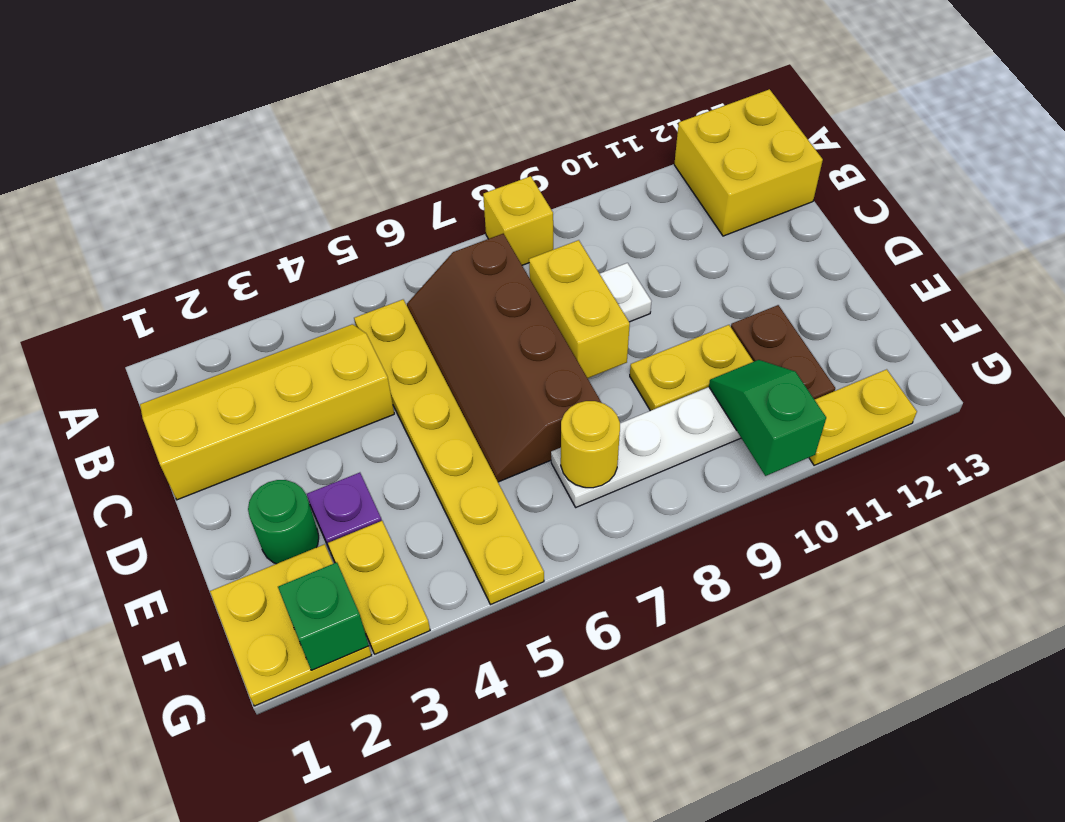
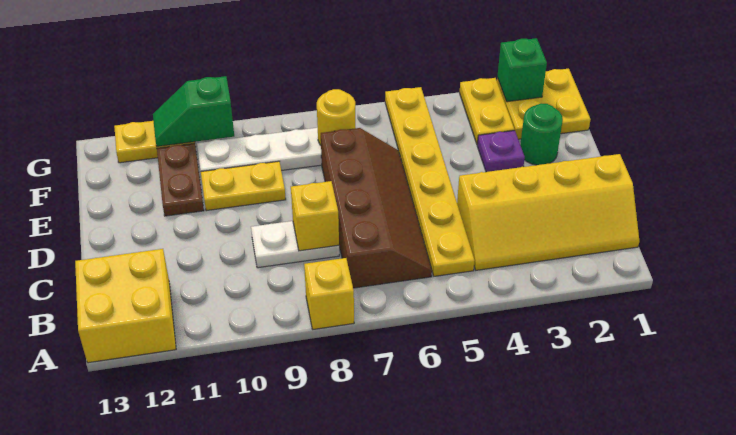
yellow brick C8:D8 level 2 -> yellow brick C8 level 2
green slope F10:G10 level 2 top G -> green slope G10:G11 level 2 top 10

